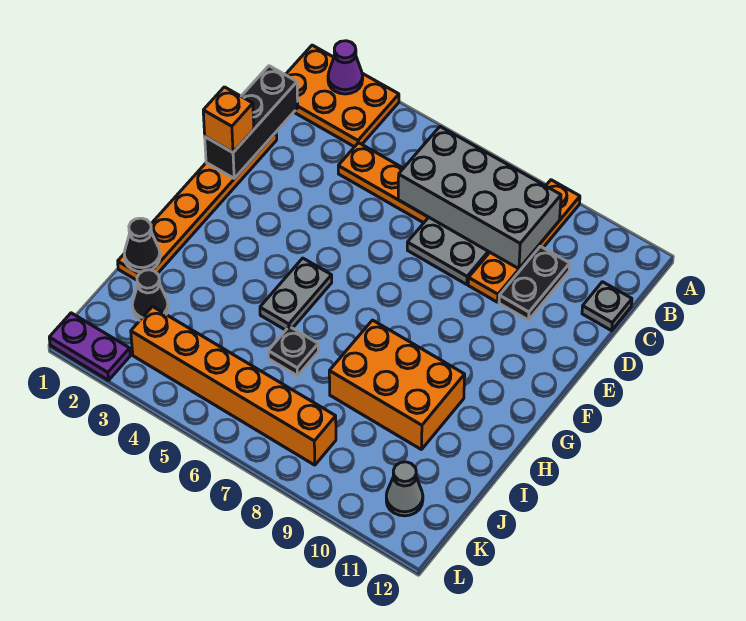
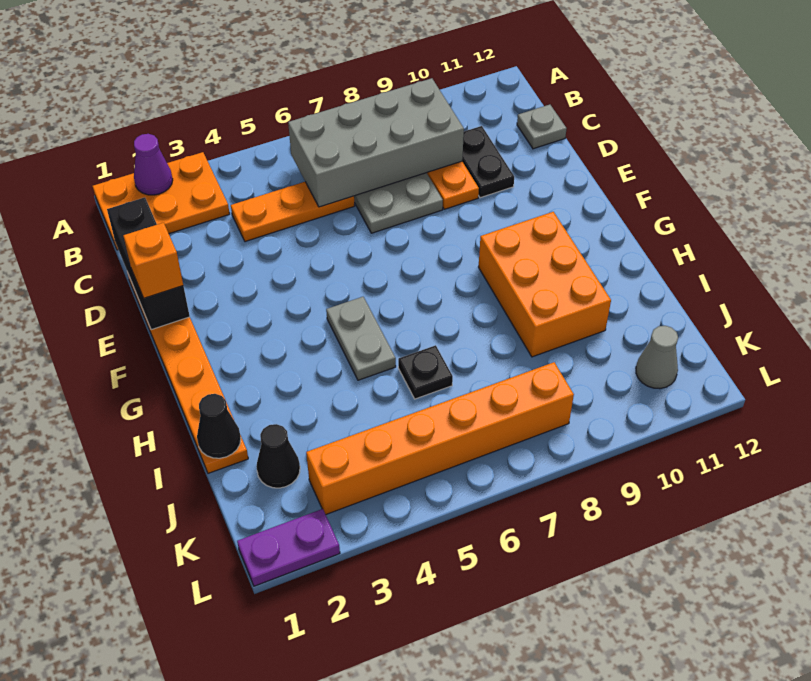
orange brick H8:I10 level 1 -> orange brick G9:I10 level 1

